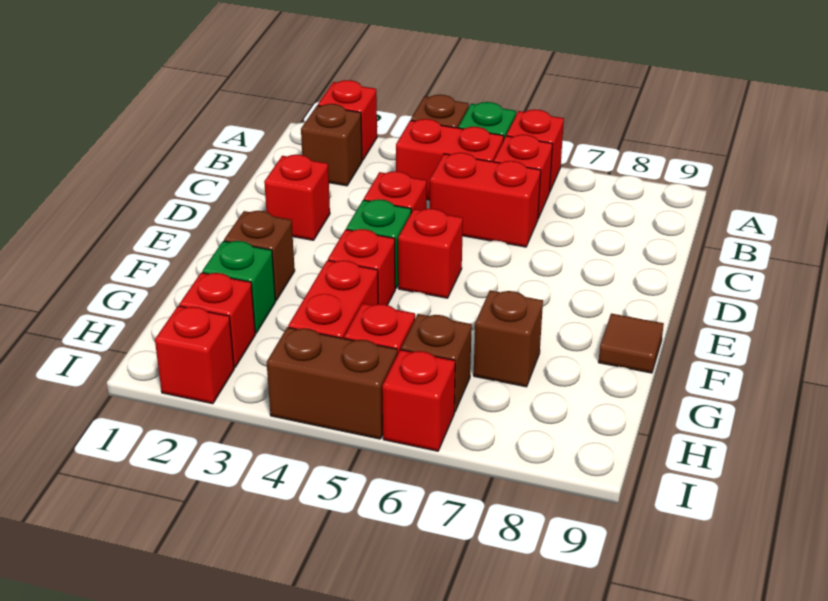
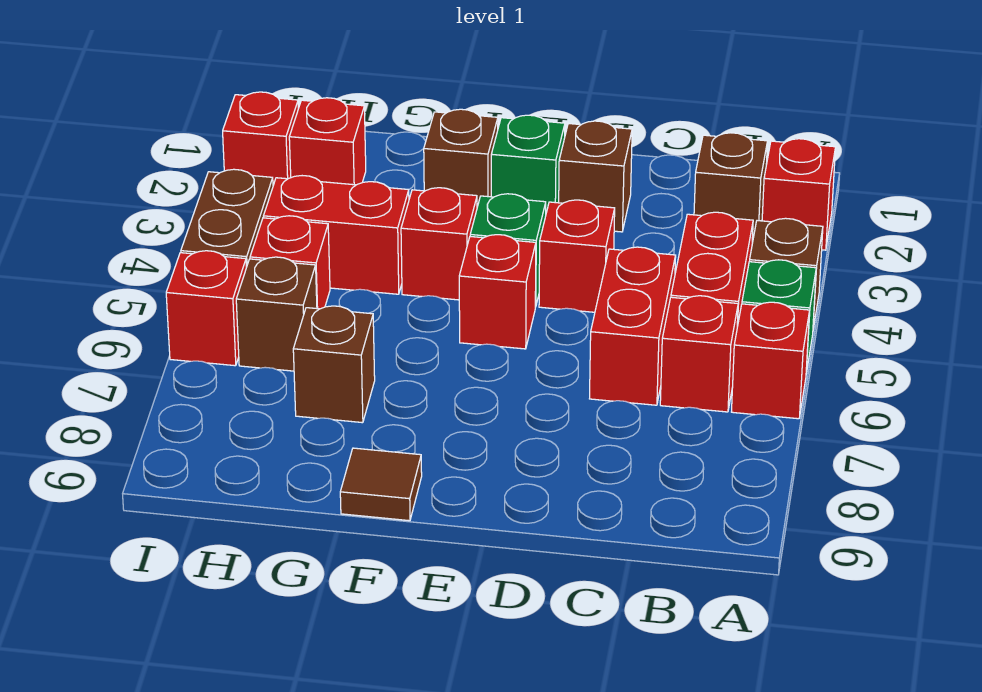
red brick D2 level 1 -> brown brick D2 level 1
green brick G2 level 1 -> green brick E2 level 1

